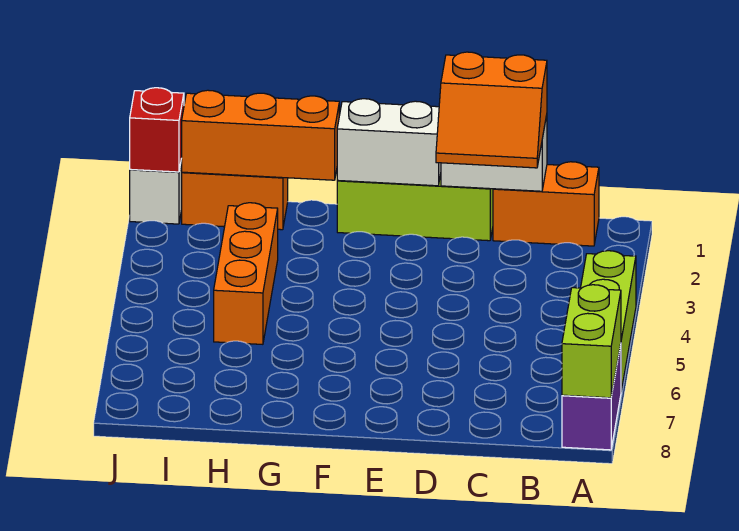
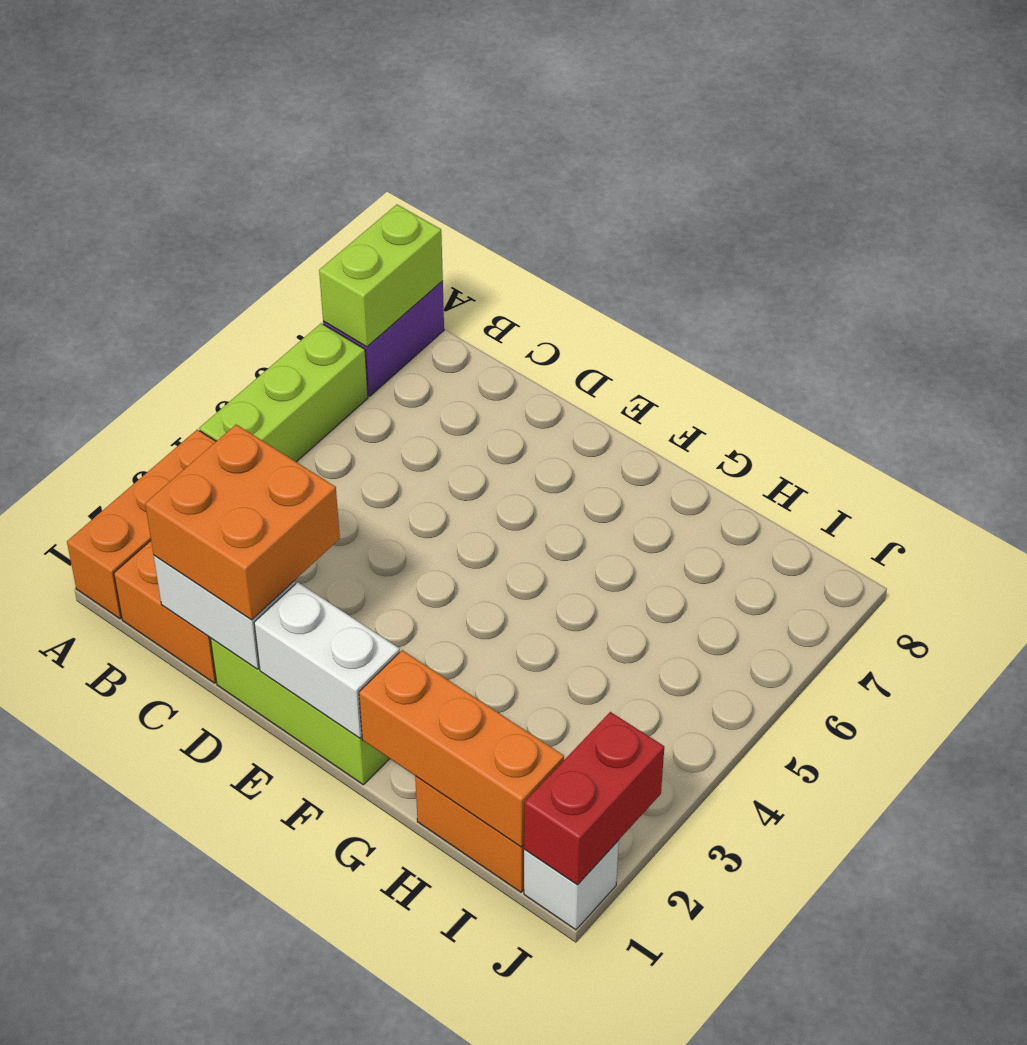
orange slope C1:D2 level 3 top 1 -> orange brick C1:D2 level 3
orange brick H3:H5 level 1 -> orange brick A1:A3 level 1
red brick J1 level 2 -> red brick J1:J2 level 2

